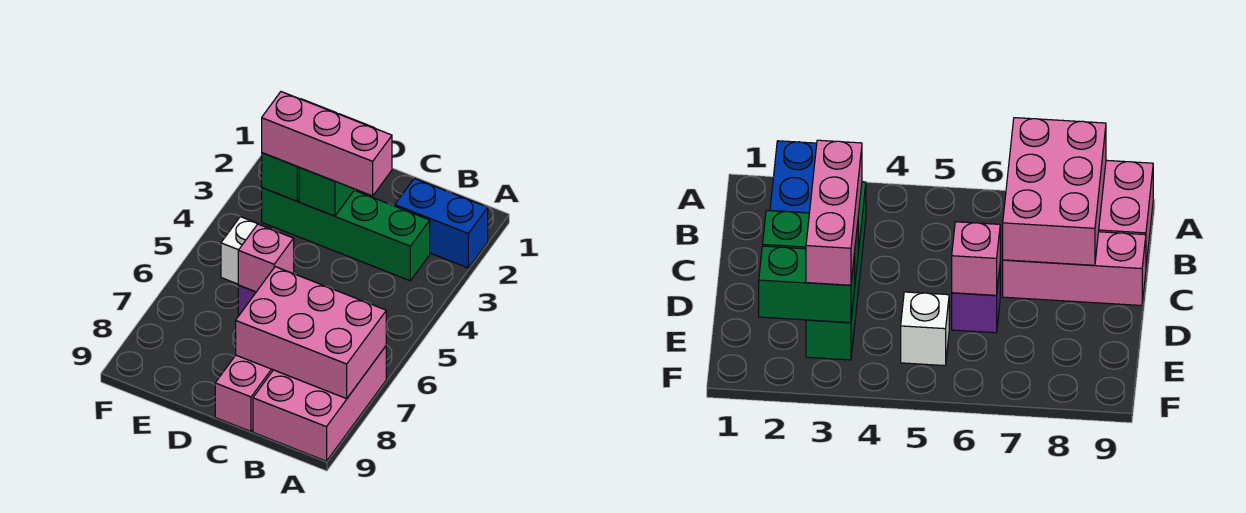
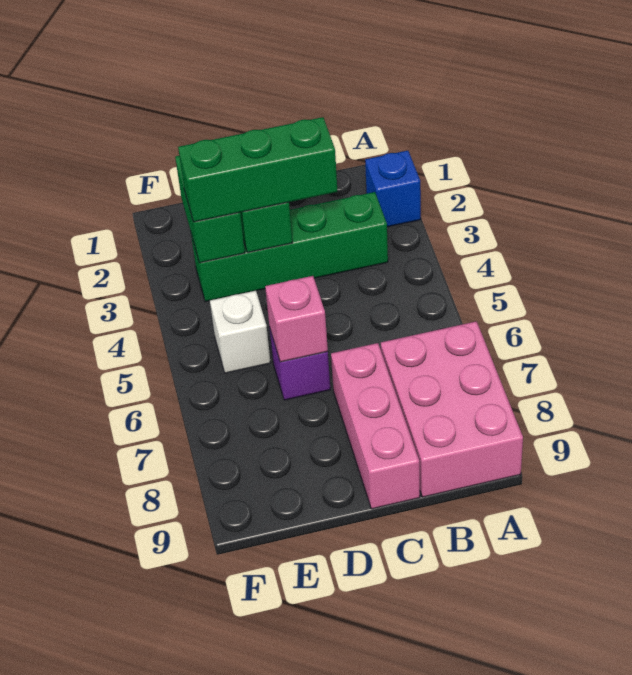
blue brick A2:B2 level 1 -> blue brick A2 level 1
pink brick A7:C8 level 2 -> none
pink brick C3:E3 level 3 -> green brick C3:E3 level 3

